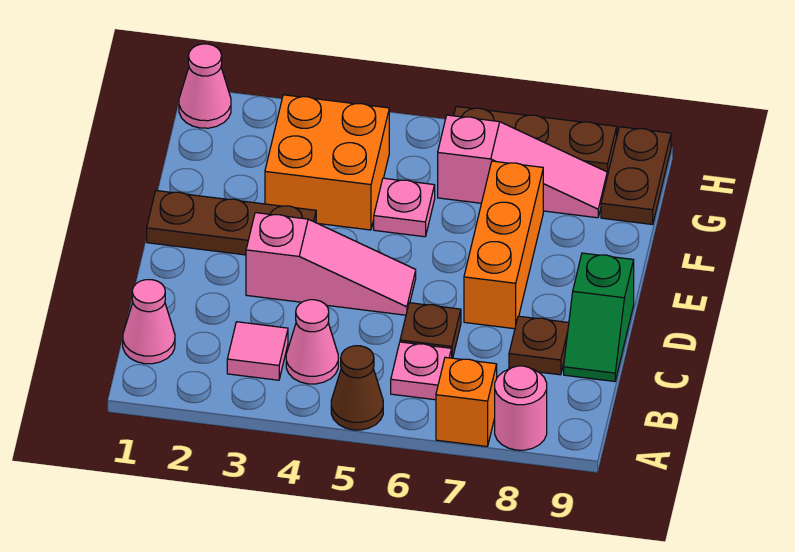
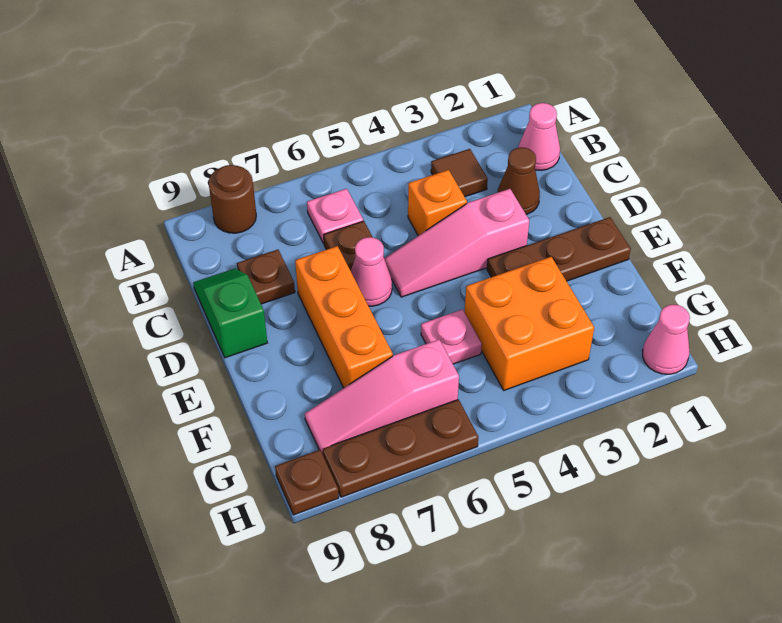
brown cone A5 level 1 -> brown cone C2 level 1
orange brick A7 level 1 -> orange brick C4 level 1
pink round brick A8 level 1 -> brown round brick A8 level 1
pink tile B3 level 1 -> brown tile B3 level 1
pink cone B4 level 1 -> pink cone D6 level 1
brown plate G9:H9 level 1 -> brown plate H9 level 1

